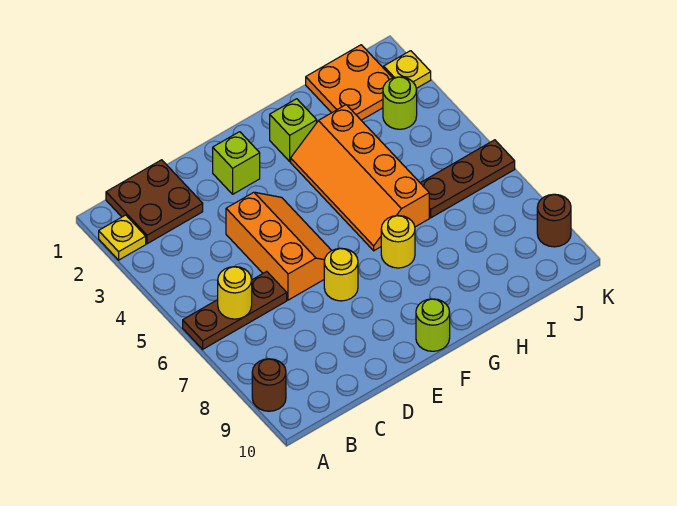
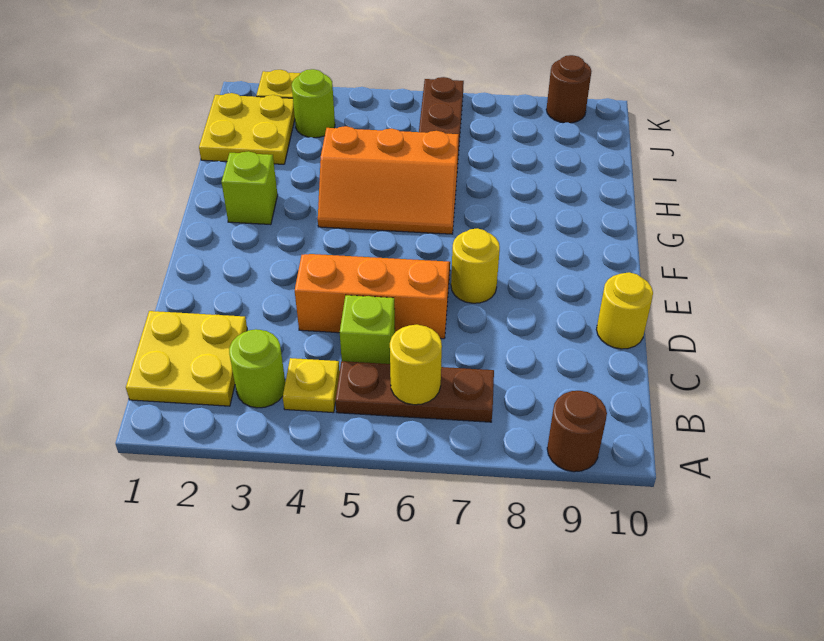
yellow plate A2 level 1 -> yellow plate B4 level 1
brown plate A6:C6 level 1 -> brown plate B5:B7 level 1
brown plate B1:C2 level 1 -> yellow plate B1:C2 level 1
lime brick E2 level 1 -> lime brick C5 level 1
lime round brick F10 level 1 -> lime round brick B3 level 1
orange slope G3:H6 level 1 top H -> orange slope G4:H6 level 1 top H
yellow round brick G7 level 1 -> yellow round brick D10 level 1
orange plate I1:J2 level 1 -> yellow plate I1:J2 level 1

